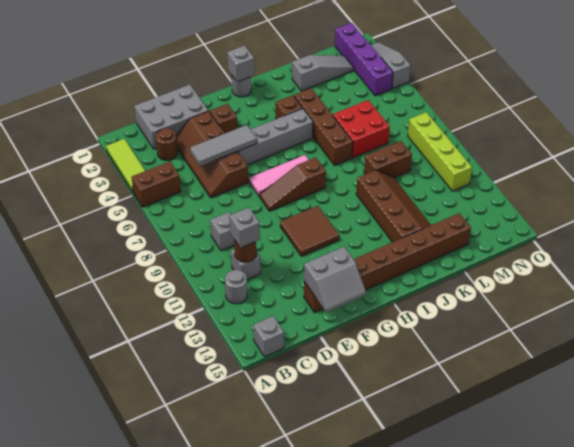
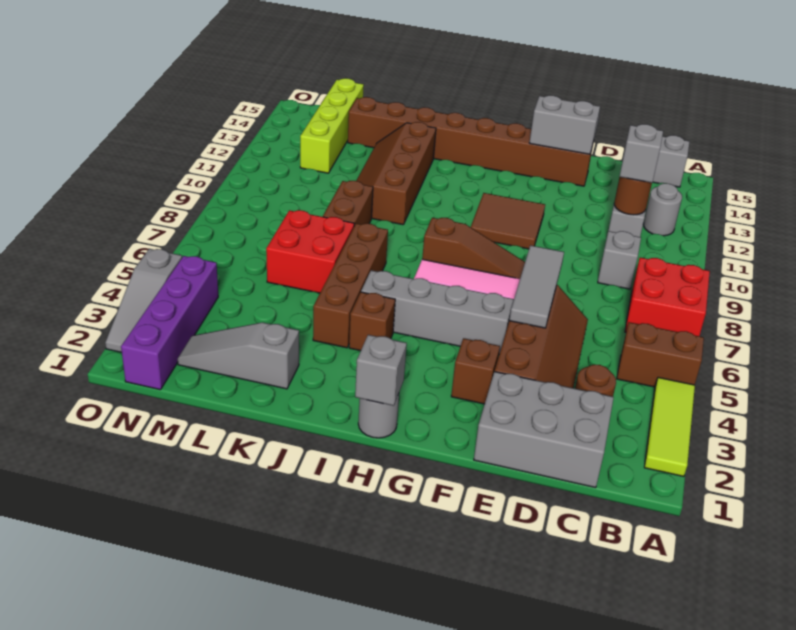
none -> red brick A7:B8 level 1
grey tile D5:F5 level 2 -> grey tile E5:E7 level 2
brown brick K9:L9 level 1 -> brown brick K8:K9 level 1
lime brick N8:N11 level 1 -> lime brick M12:M15 level 1

